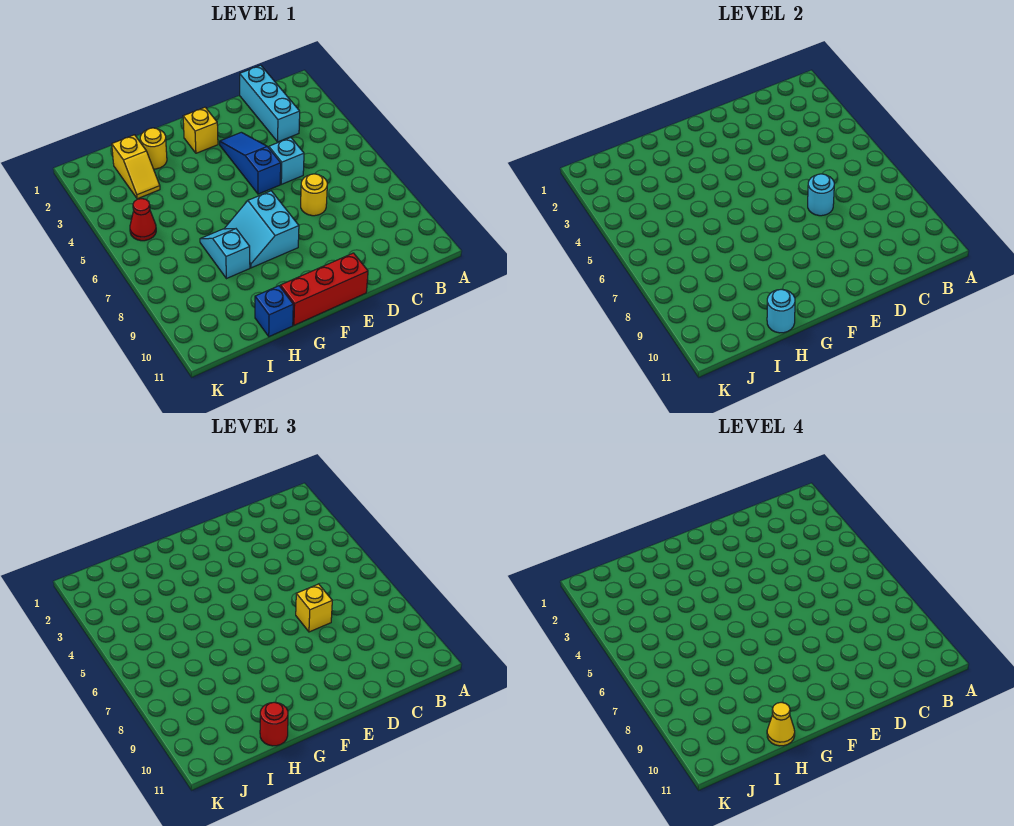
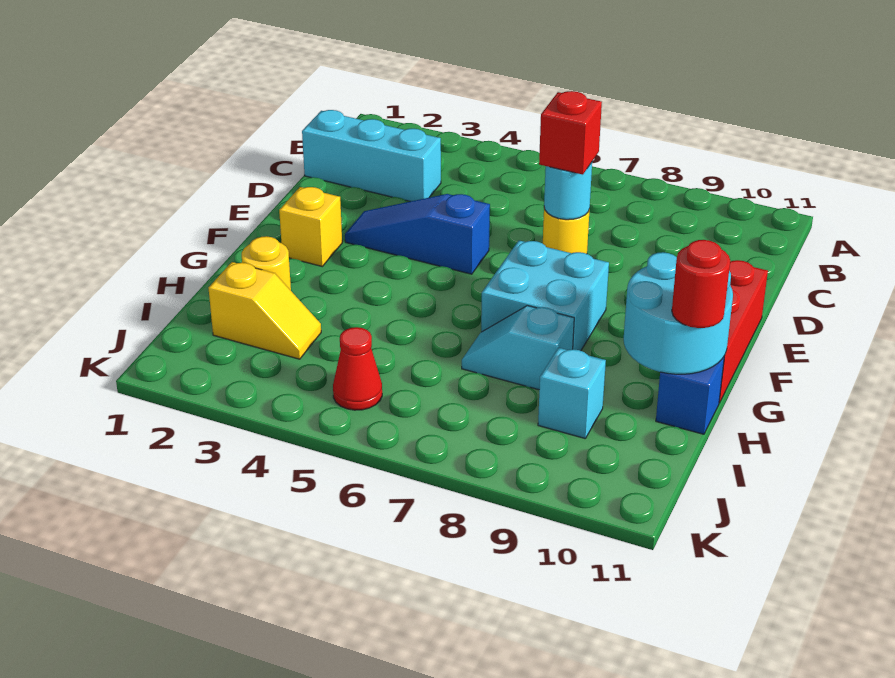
cyan brick D5 level 1 -> cyan brick I9 level 1
yellow brick D7 level 3 -> red brick D7 level 3
cyan slope F7:G8 level 1 top F -> cyan brick F7:G8 level 1
cyan round brick H11 level 2 -> cyan round brick G10:H11 level 2
yellow cone H11 level 4 -> none

